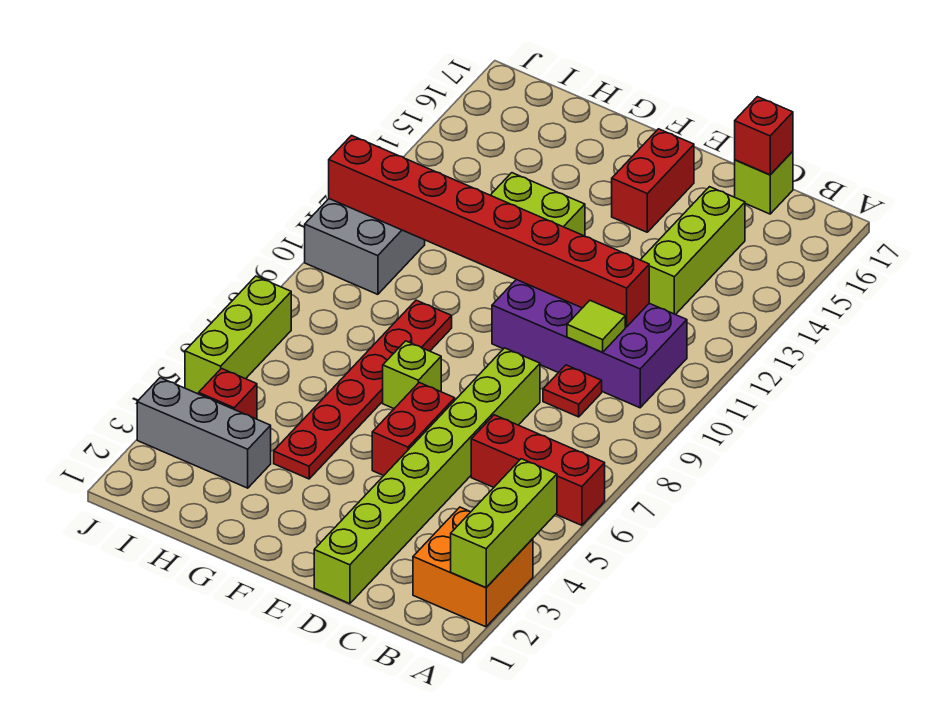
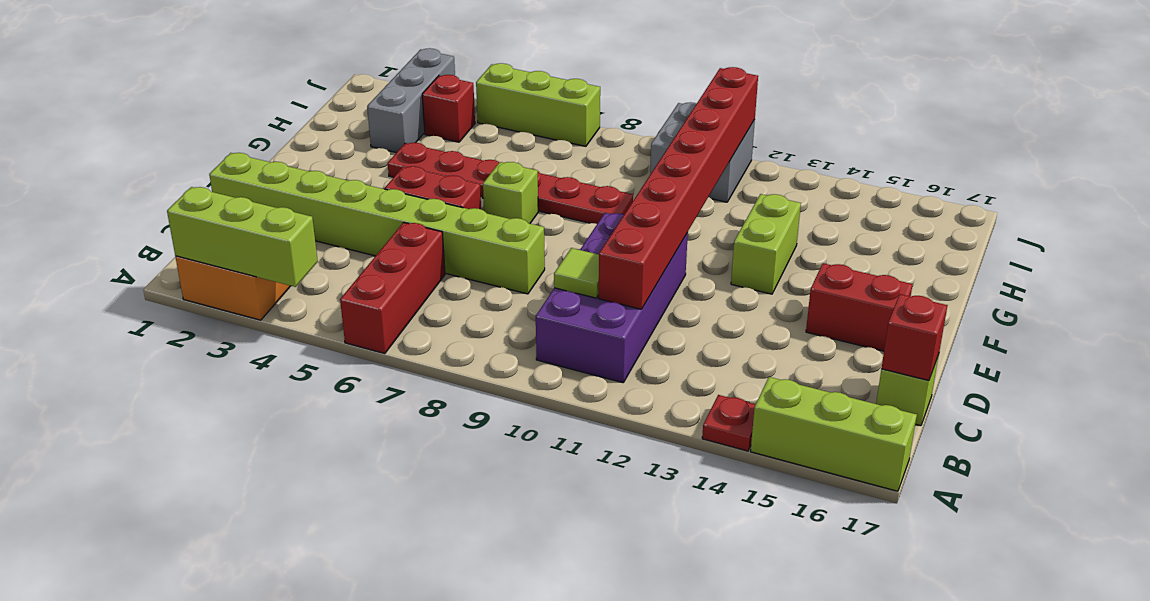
red plate C9 level 1 -> red plate A14 level 1
lime brick C13:C15 level 1 -> lime brick A15:A17 level 1

